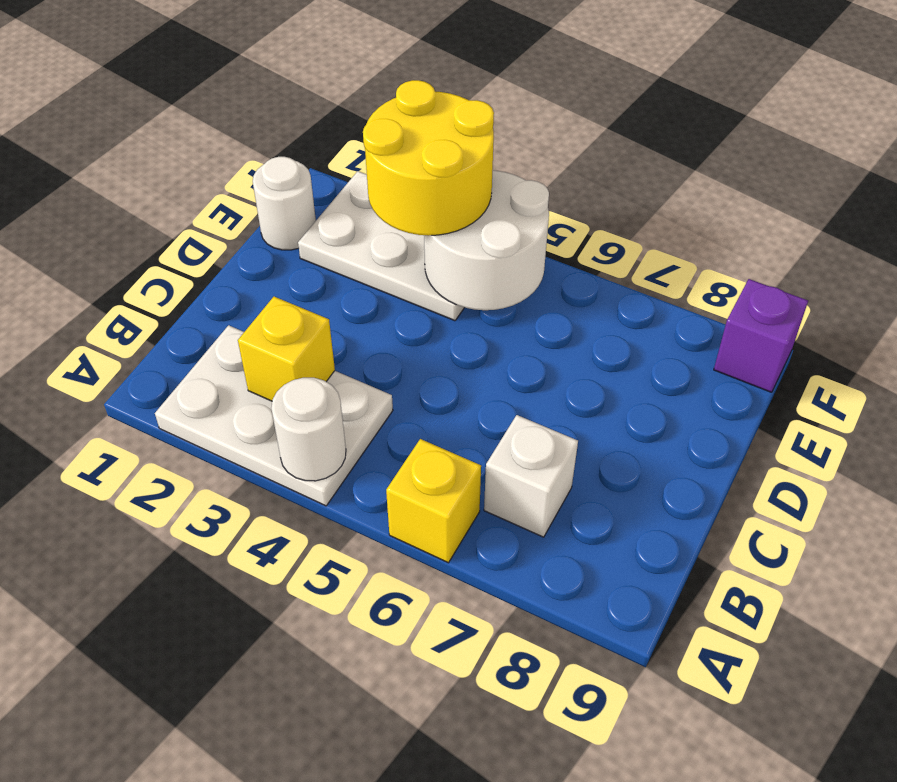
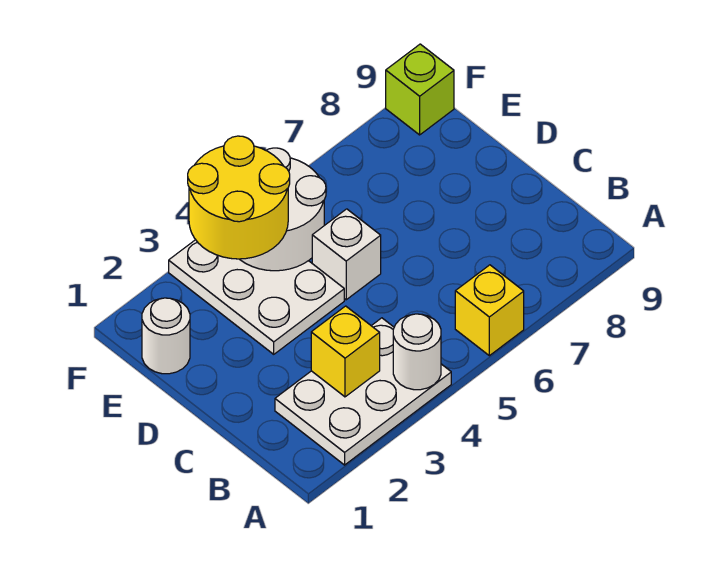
white brick B7 level 1 -> white brick D5 level 1
white plate E2:F4 level 1 -> white plate D3:F4 level 1
purple brick F9 level 1 -> lime brick F9 level 1

